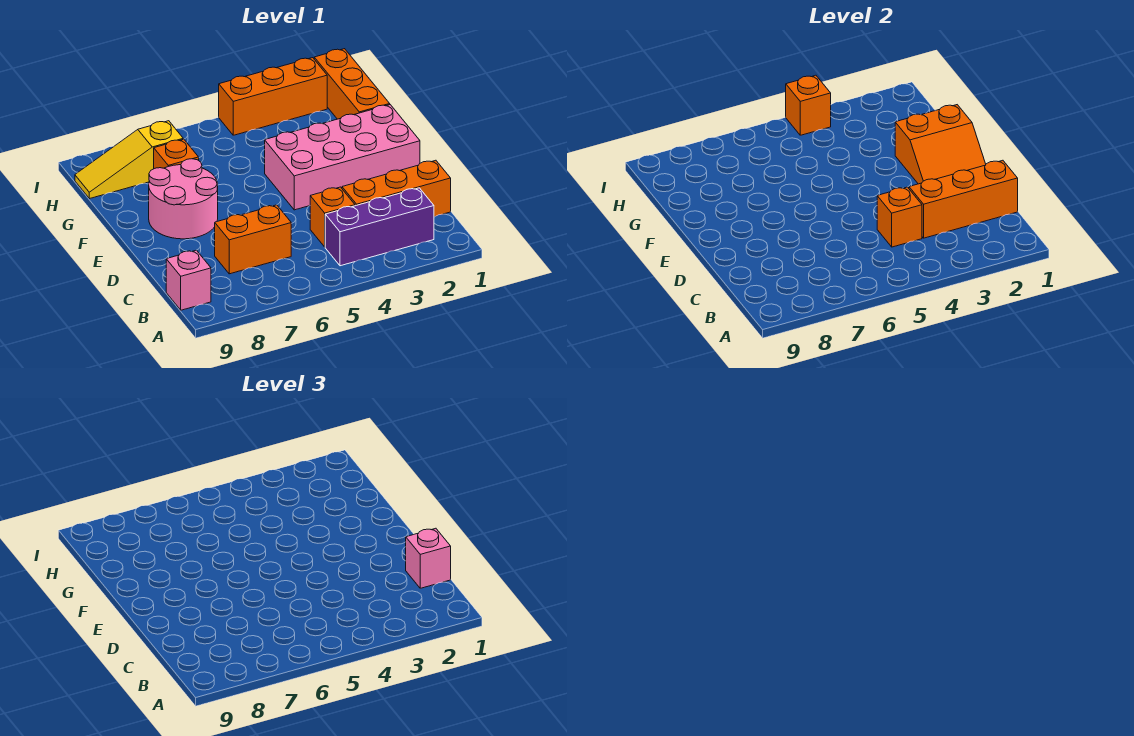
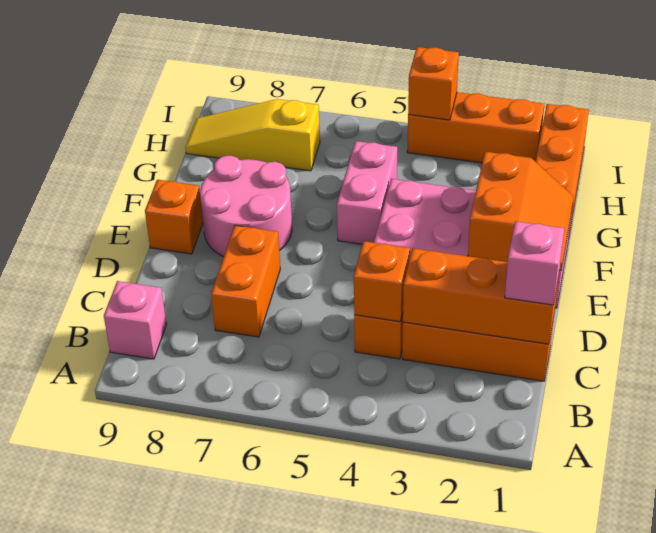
purple brick B2:B4 level 1 -> none
orange brick C6:C7 level 1 -> orange brick C7:D7 level 1
orange slope E1:F2 level 2 top F -> orange slope E1:F2 level 2 top 2
none -> pink brick F5:G5 level 1
orange brick G7 level 1 -> orange brick E9 level 1

